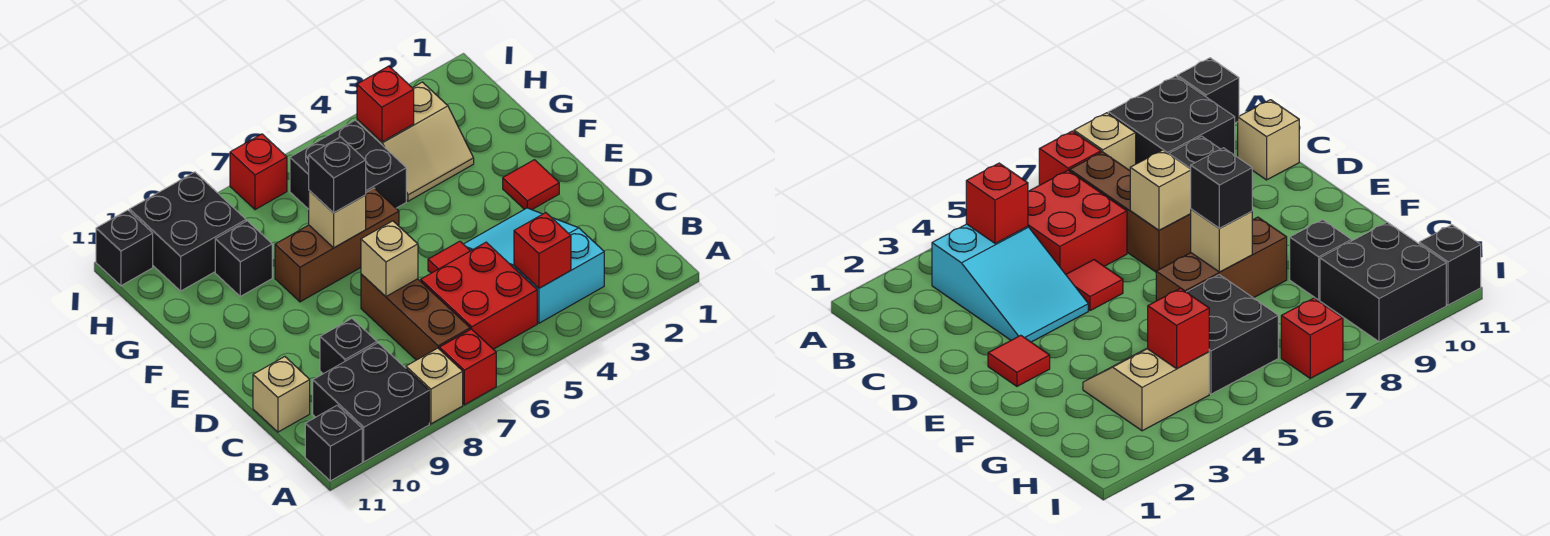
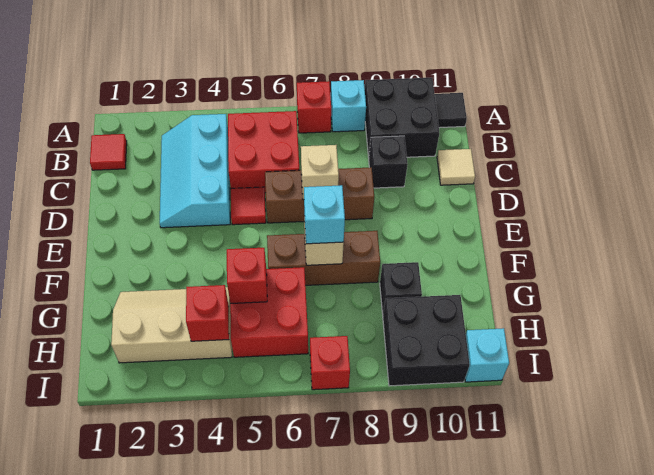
tan brick A8 level 1 -> cyan brick A8 level 1
black brick A11 level 1 -> black tile A11 level 1
cyan slope B3:D4 level 1 top B -> cyan slope B3:D4 level 1 top 4
red brick B4 level 2 -> red brick G5 level 2
brown brick B7:D7 level 1 -> brown brick D6:D8 level 1
tan brick C11 level 1 -> tan tile C11 level 1
red tile E2 level 1 -> red tile B1 level 1
black brick F7 level 3 -> cyan brick F7 level 3
tan slope G3:H4 level 1 top H -> tan slope G2:H4 level 1 top H
black brick G5:H6 level 1 -> red brick G5:H6 level 1
black brick I11 level 1 -> cyan brick I11 level 1

